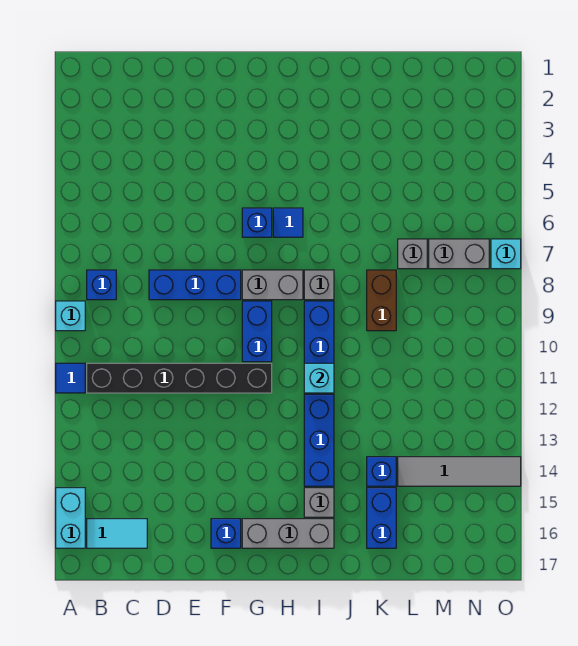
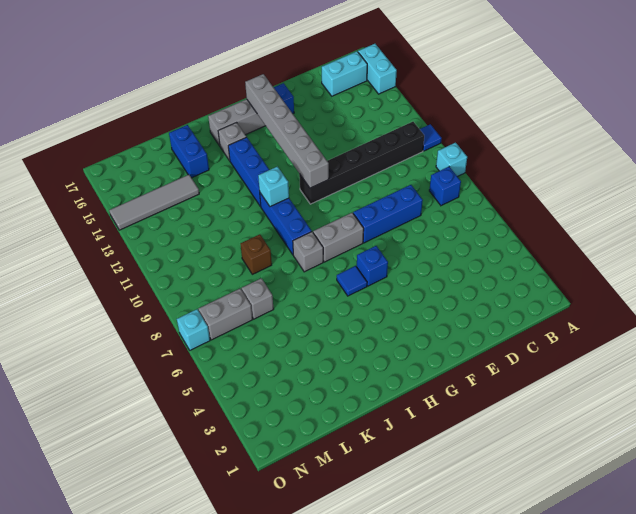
cyan tile B16:C16 level 1 -> cyan brick B16:C16 level 1
blue brick G9:G10 level 1 -> none
none -> grey brick G11:G16 level 2
brown brick K8:K9 level 1 -> brown brick K9 level 1
blue brick K14 level 1 -> none

